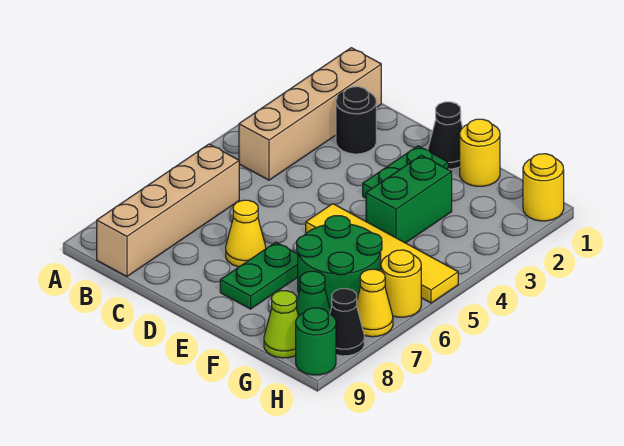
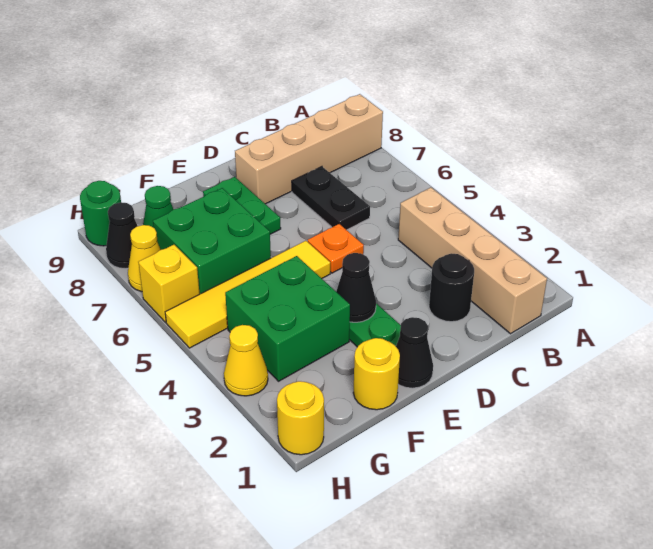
tan brick B6:B9 level 1 -> tan brick A8:D8 level 1
none -> black plate C6:C7 level 1
none -> orange plate D5 level 1
yellow cone D7 level 1 -> yellow cone H3 level 1
none -> black cone E3 level 2
green brick F3:F4 level 1 -> green brick F3:G4 level 1
green round brick F6:G7 level 1 -> green brick F6:G7 level 1
lime cone G9 level 1 -> none
yellow round brick H6 level 1 -> yellow brick H6 level 1

